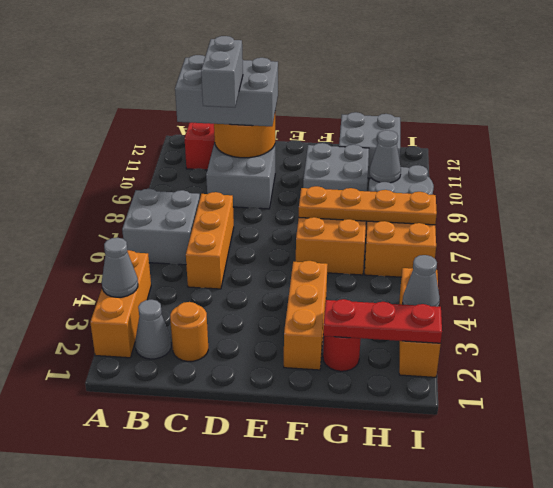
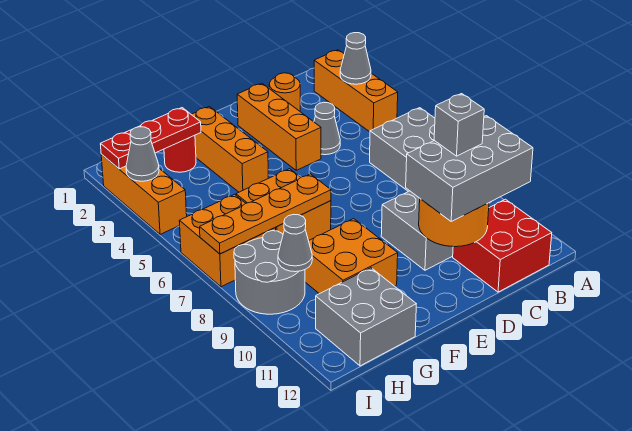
grey cone B2 level 1 -> grey cone C4 level 1
orange brick C5:C7 level 1 -> orange brick D2:D4 level 1
grey brick C9:C10 level 4 -> grey brick C10 level 4
grey brick F9:G10 level 1 -> orange brick F9:G10 level 1

